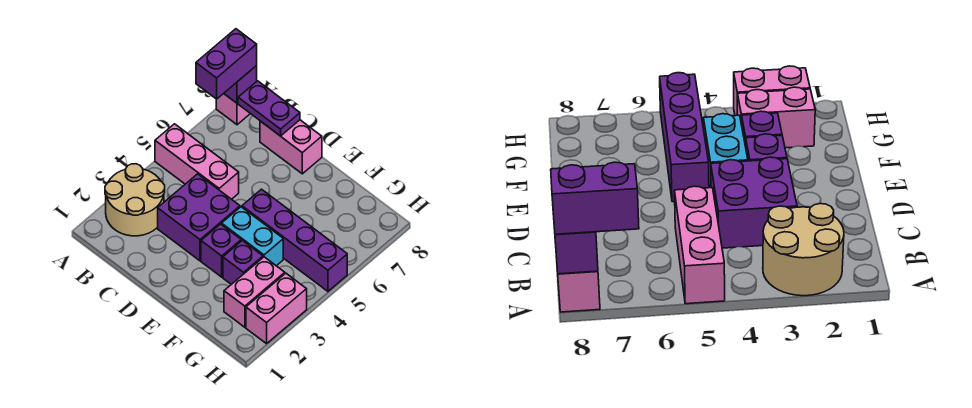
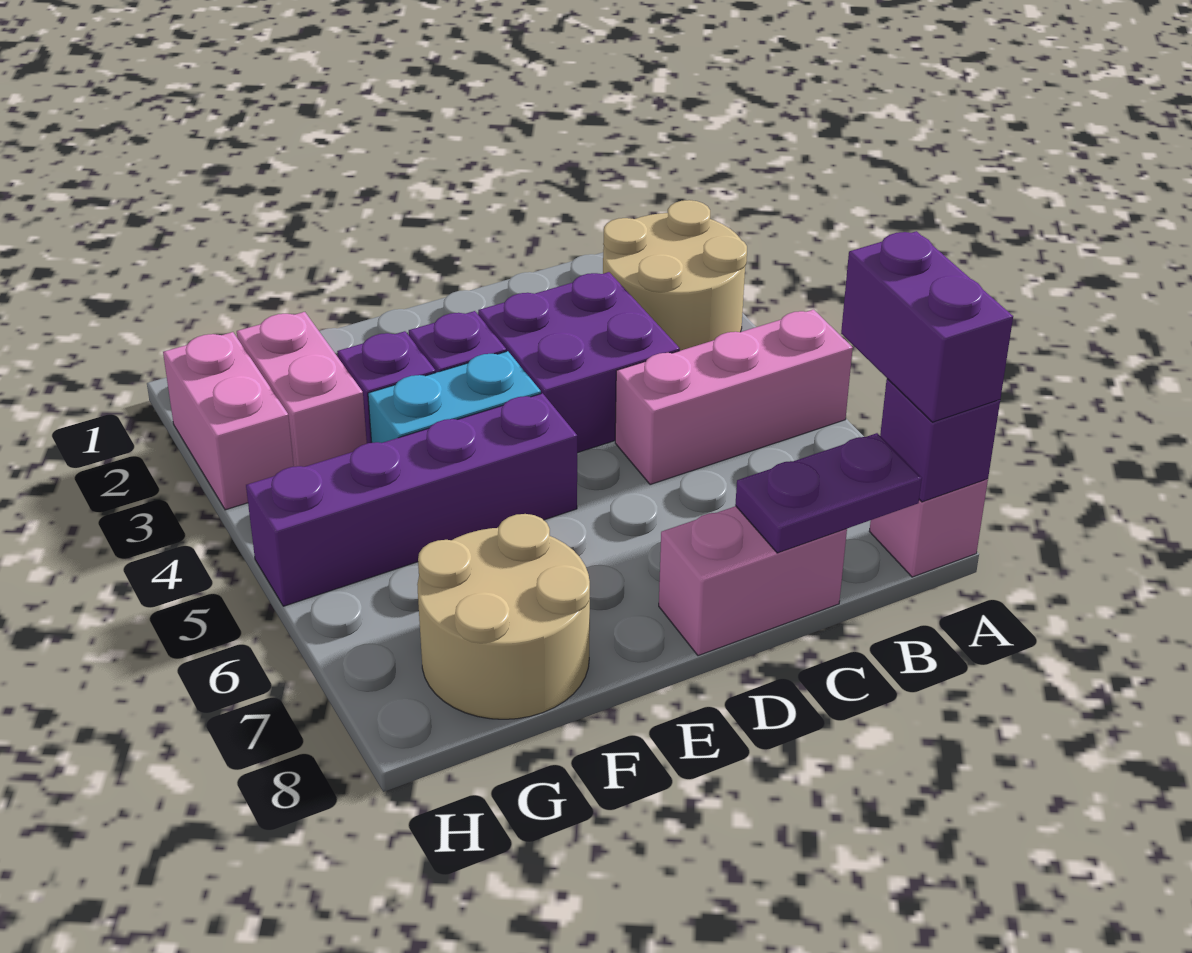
none -> tan round brick F7:G8 level 1

